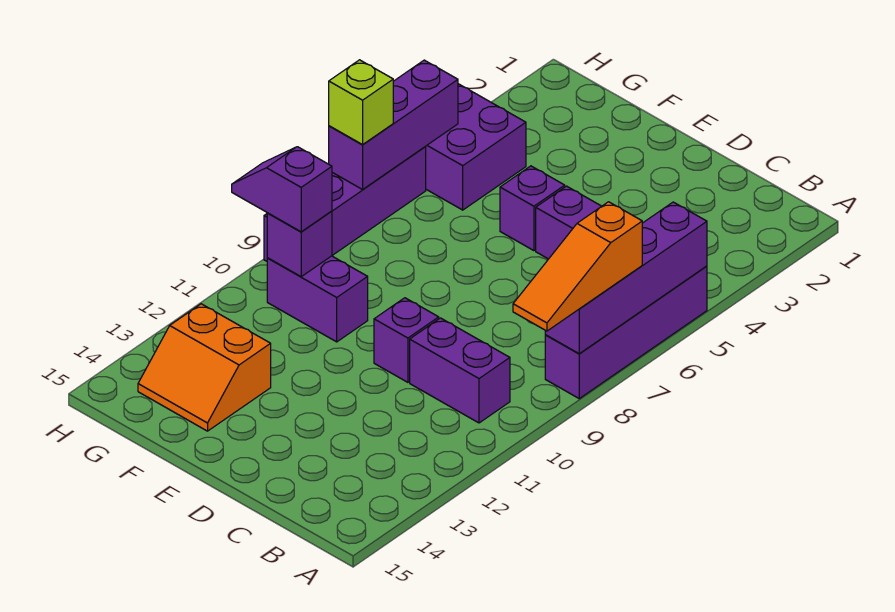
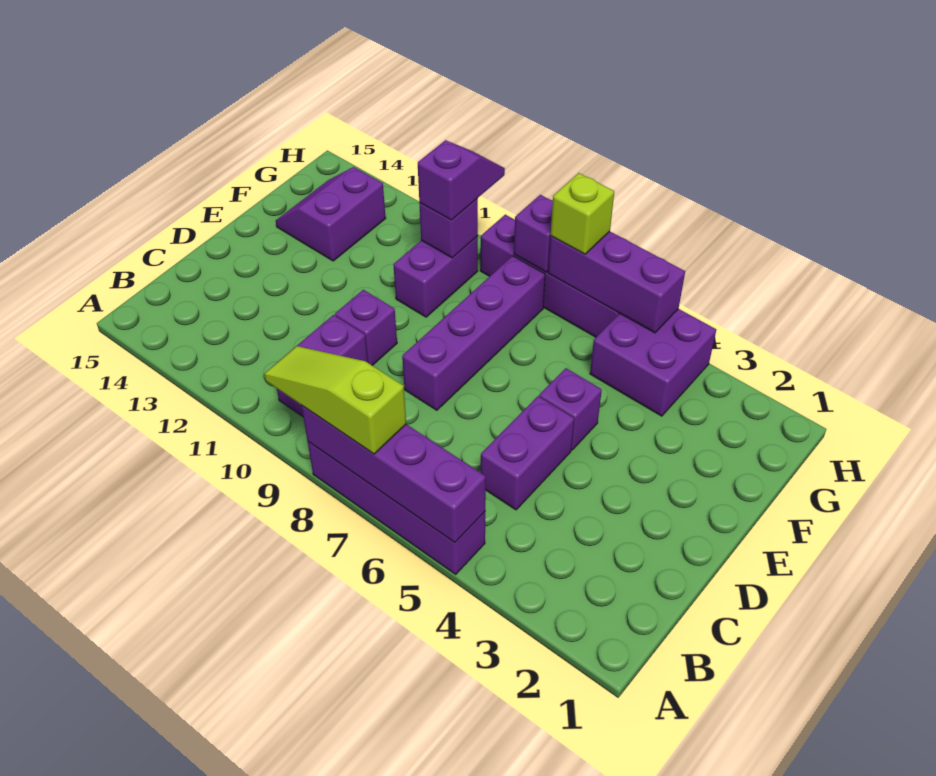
orange slope A7:A9 level 3 top 7 -> lime slope A7:A9 level 3 top 7
none -> purple brick D8:G8 level 1
orange slope F13:G14 level 1 top 13 -> purple slope F13:G14 level 1 top 13
none -> purple brick H8 level 2

